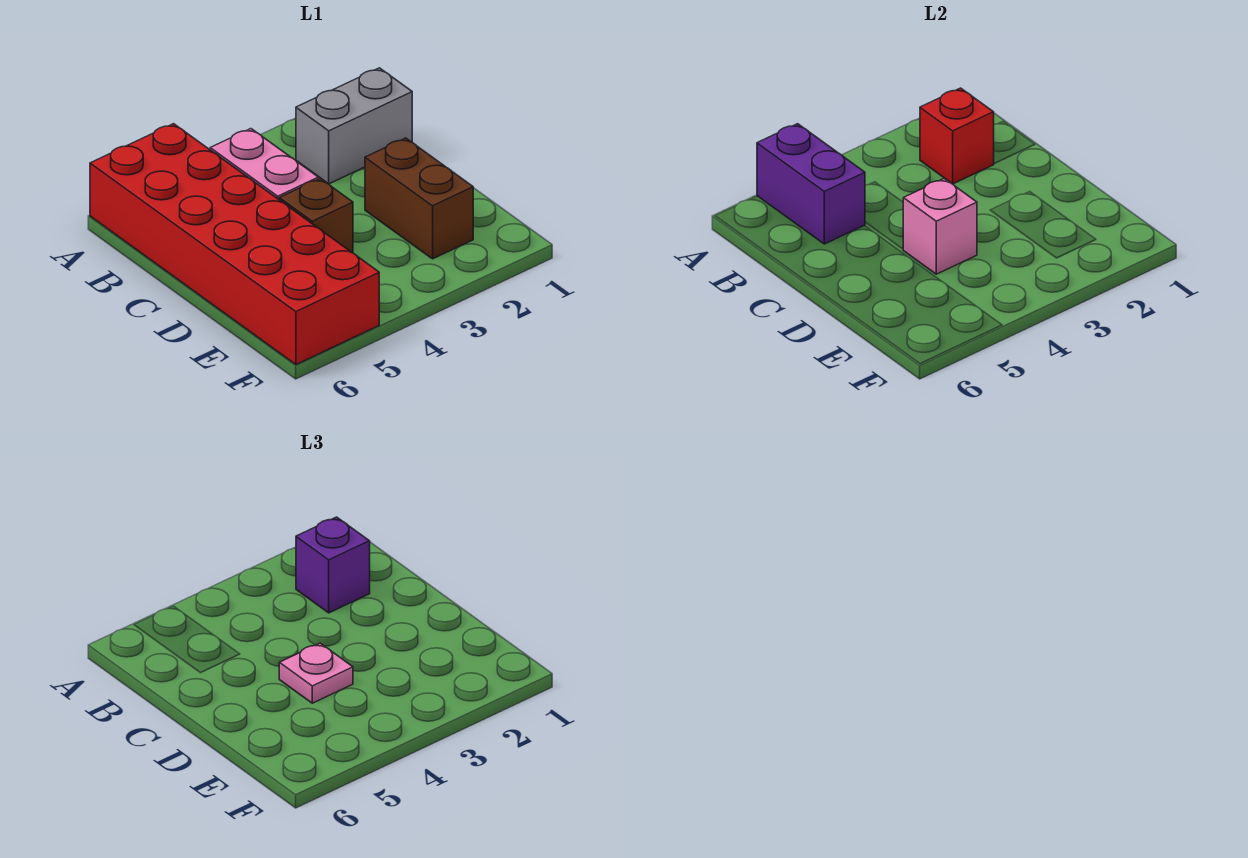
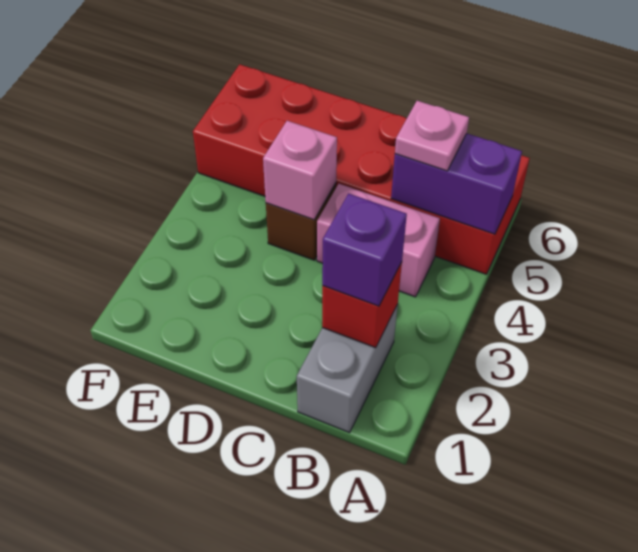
brown brick D2:E2 level 1 -> none
pink plate D4 level 3 -> pink plate B5 level 3

